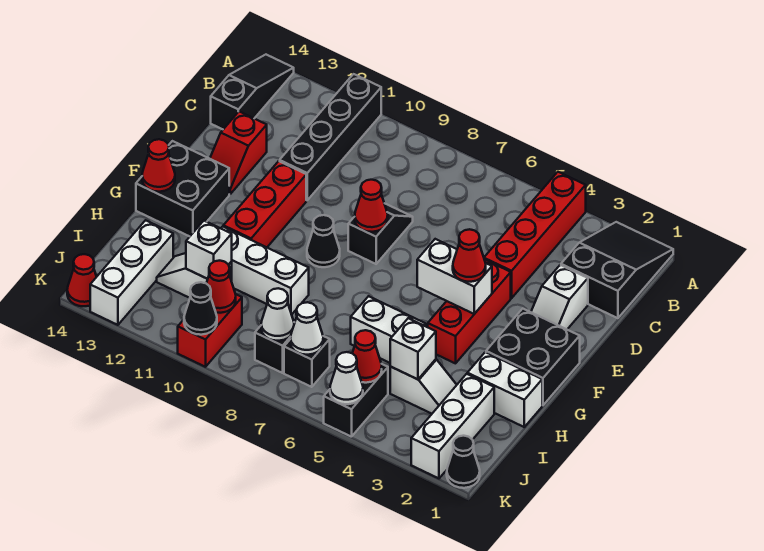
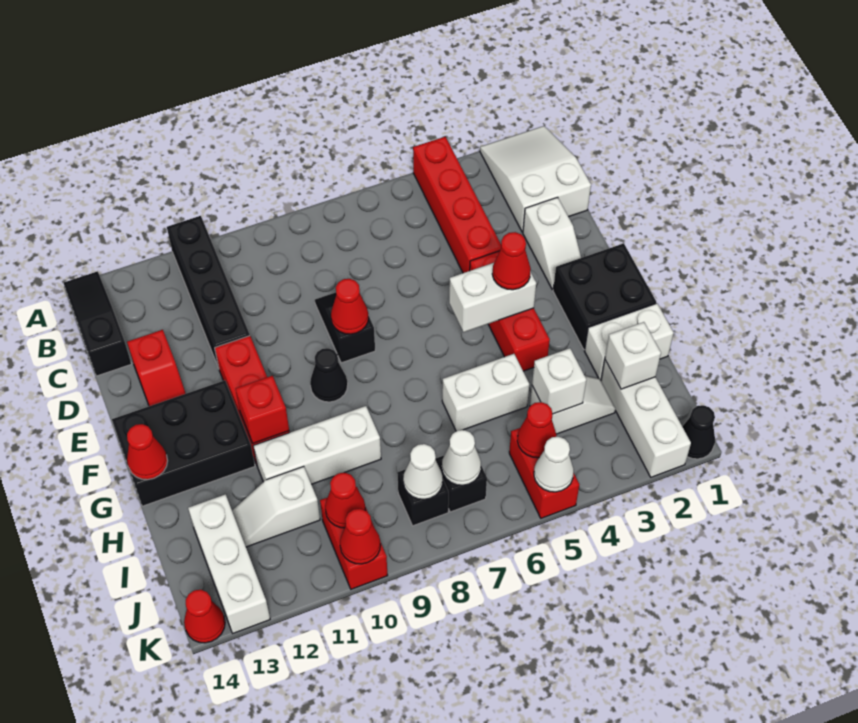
black slope A1:C2 level 1 top C -> white slope A1:C2 level 1 top C
black brick F13:G14 level 1 -> black brick F12:G14 level 1
none -> red brick G11 level 2
white brick I11 level 2 -> white brick I2 level 2
black brick J5:K5 level 1 -> red brick J5:K5 level 1
black cone K10 level 2 -> red cone K10 level 2

